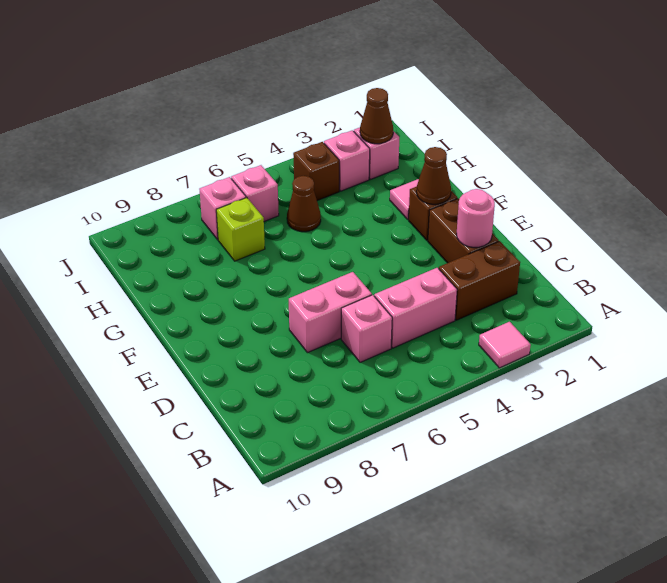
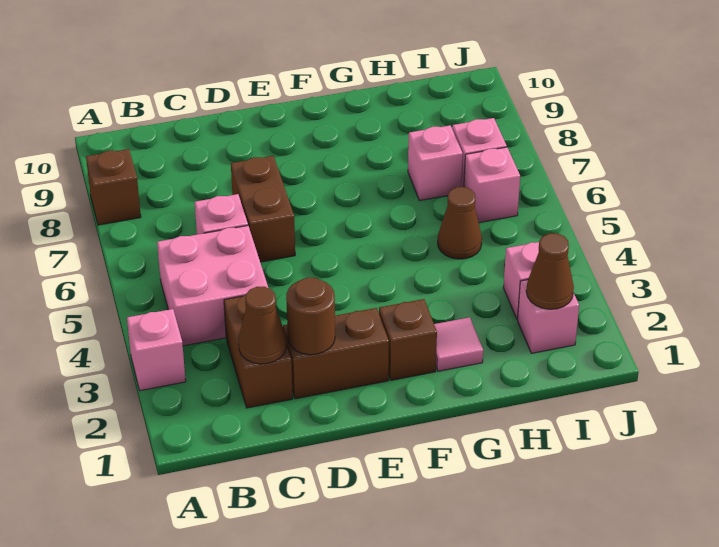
pink tile A3 level 1 -> pink brick A3 level 1
pink brick C4:C5 level 1 -> pink brick B4:C5 level 1
pink round brick D2 level 2 -> brown round brick D2 level 2
pink brick D6:D7 level 1 -> brown brick D6:D7 level 1
brown cone F2 level 2 -> brown cone C2 level 2
lime brick H7 level 1 -> pink brick H7 level 1
brown brick I4 level 1 -> brown brick A8 level 1

